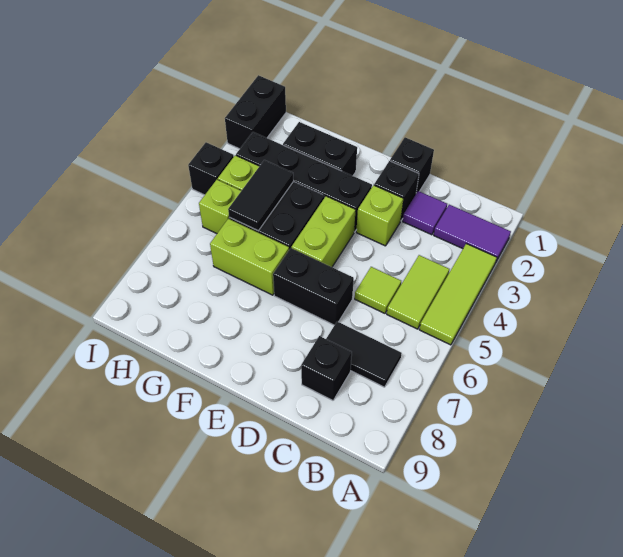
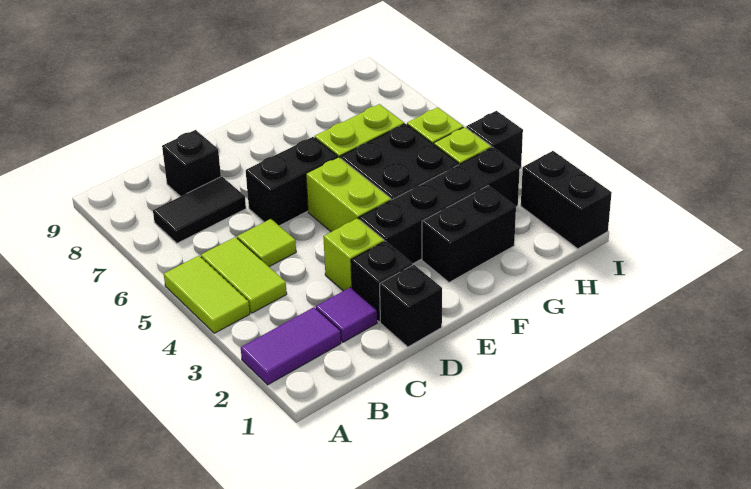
lime tile A3:A5 level 1 -> lime tile A4:A5 level 1
black tile G4:G5 level 2 -> none

